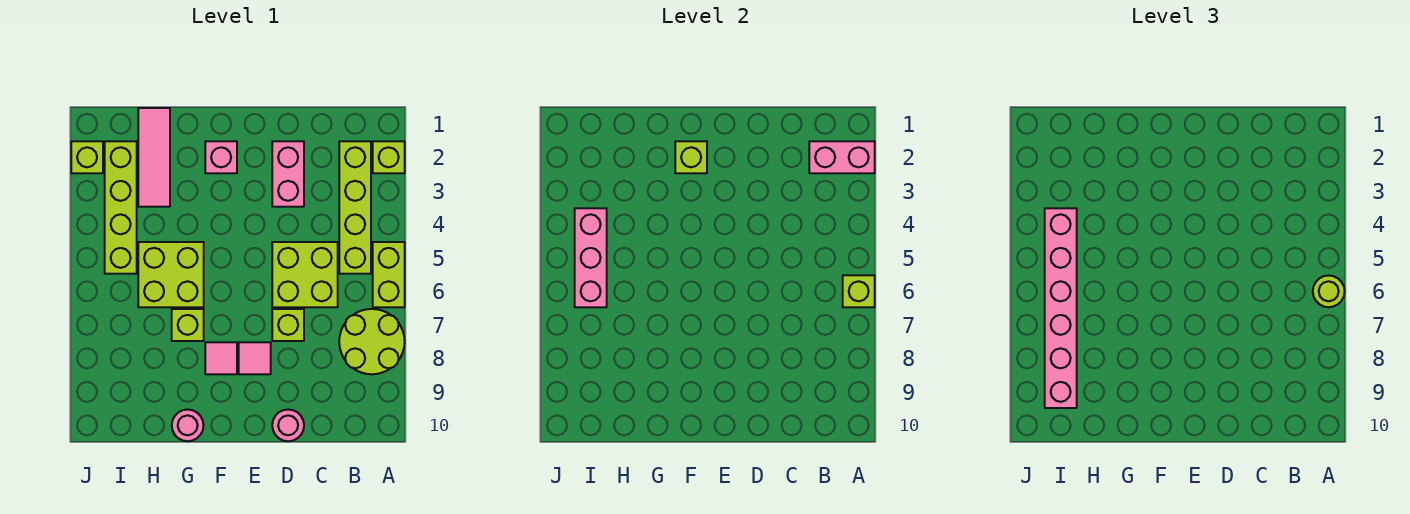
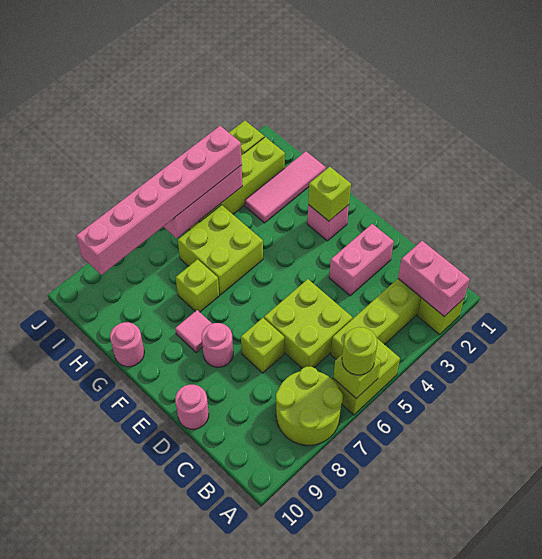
pink tile E8 level 1 -> pink round brick E8 level 1

